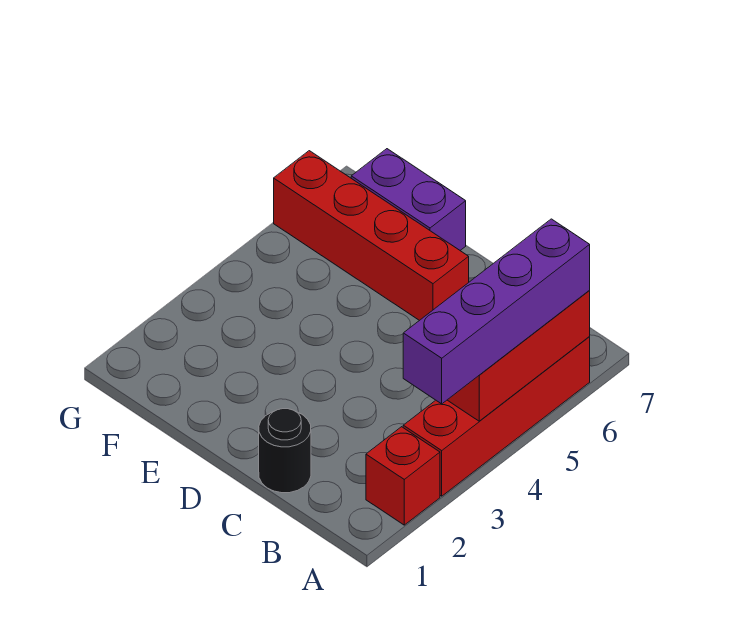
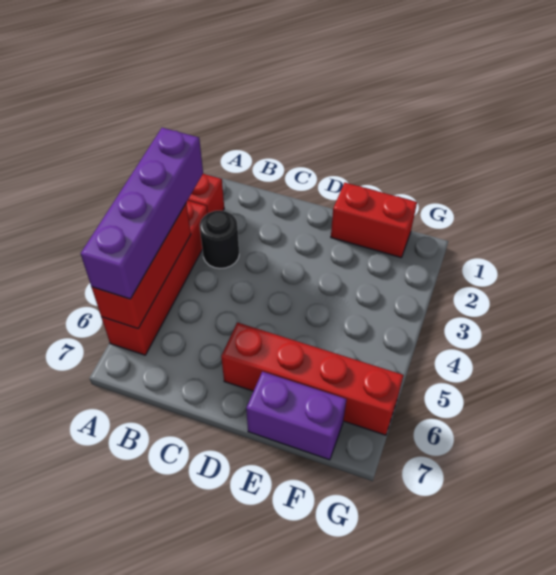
black round brick C1 level 1 -> black round brick B3 level 1
none -> red brick E1:F1 level 1

